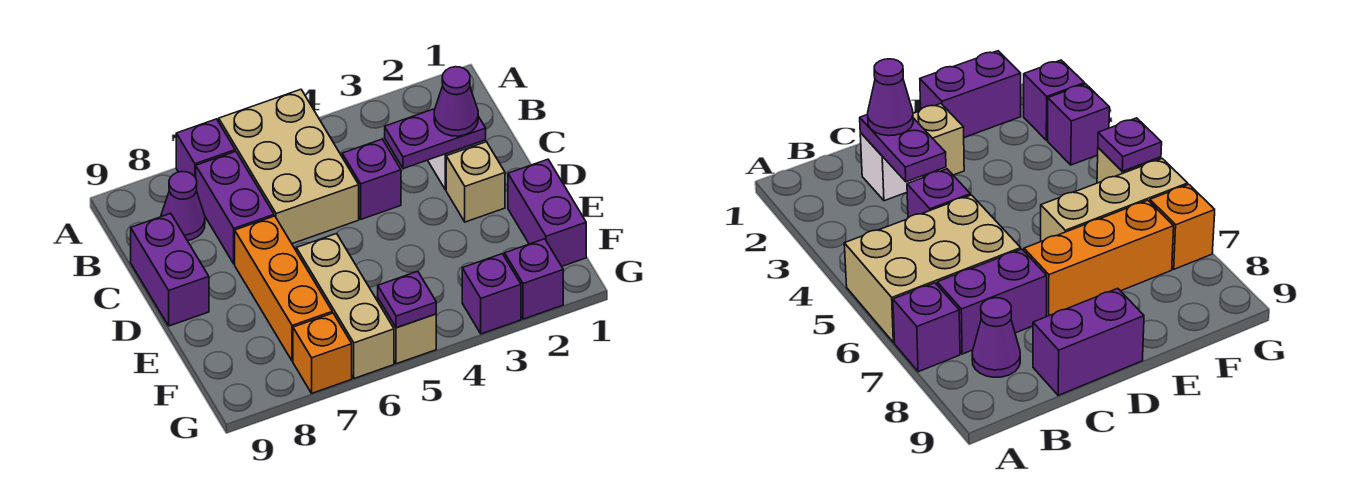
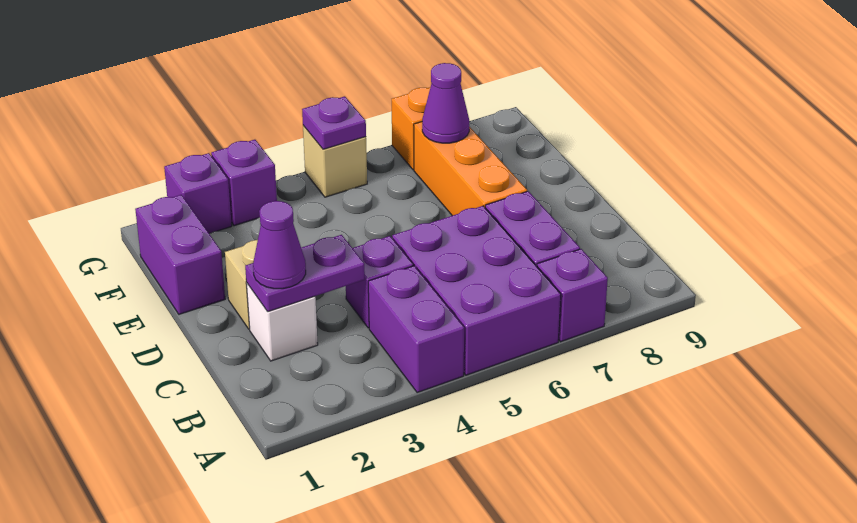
tan brick A5:C6 level 1 -> purple brick A5:C6 level 1
purple cone B8 level 1 -> purple cone F7 level 2
purple brick C9:D9 level 1 -> purple brick A4:B4 level 1
tan brick E6:G6 level 1 -> none

